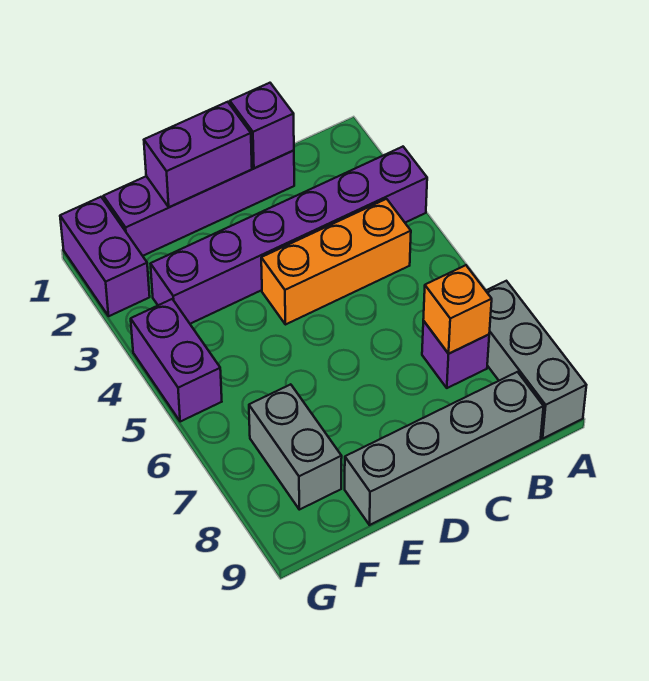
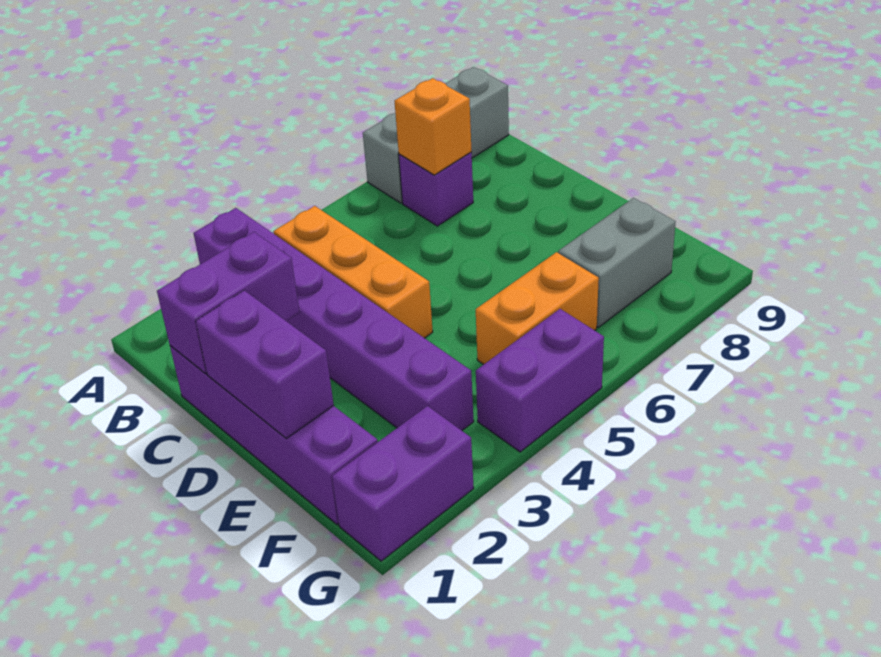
grey brick B9:E9 level 1 -> none
purple brick C1 level 2 -> purple brick C1:C2 level 2
none -> orange brick F5:F6 level 1

